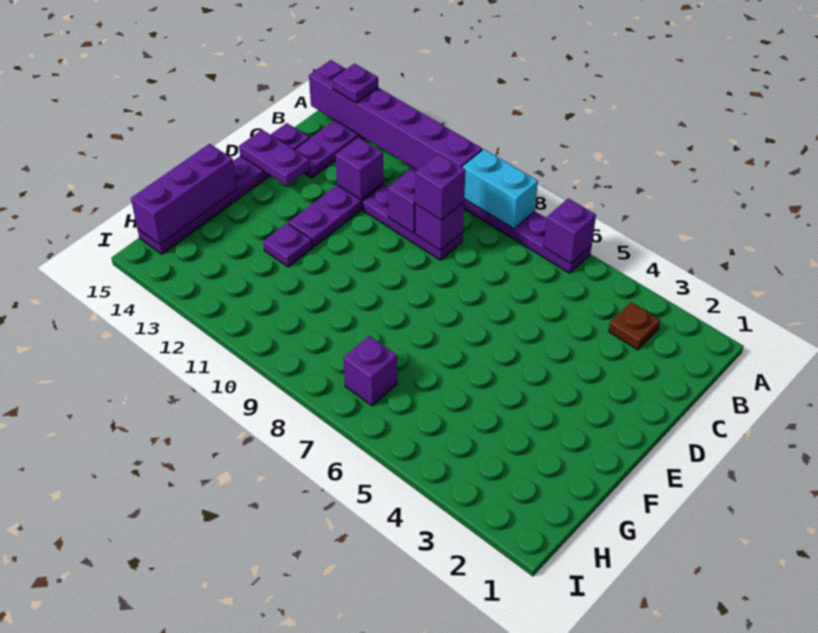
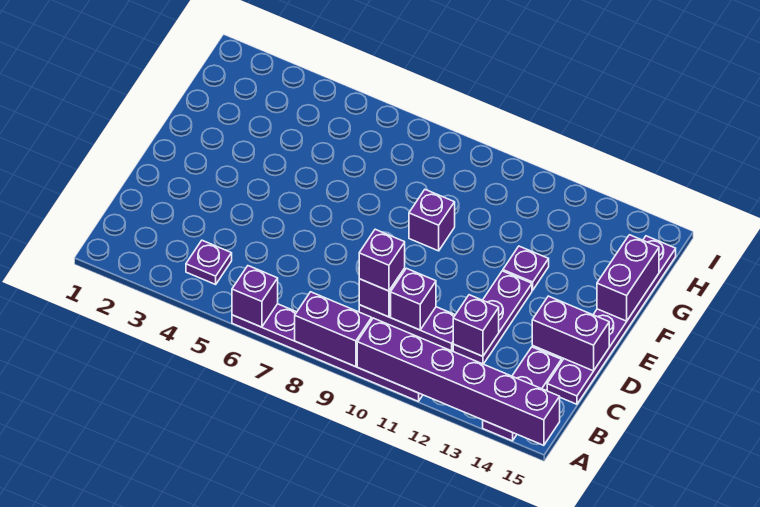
cyan brick A8:A9 level 2 -> purple brick A8:A9 level 2
purple plate A14 level 3 -> purple plate B4 level 1
brown plate B3 level 1 -> none
purple plate D14:D15 level 2 -> purple brick D14:D15 level 2
purple brick F15:H15 level 2 -> purple brick F15:G15 level 2
purple brick H7 level 1 -> purple brick F9 level 1

